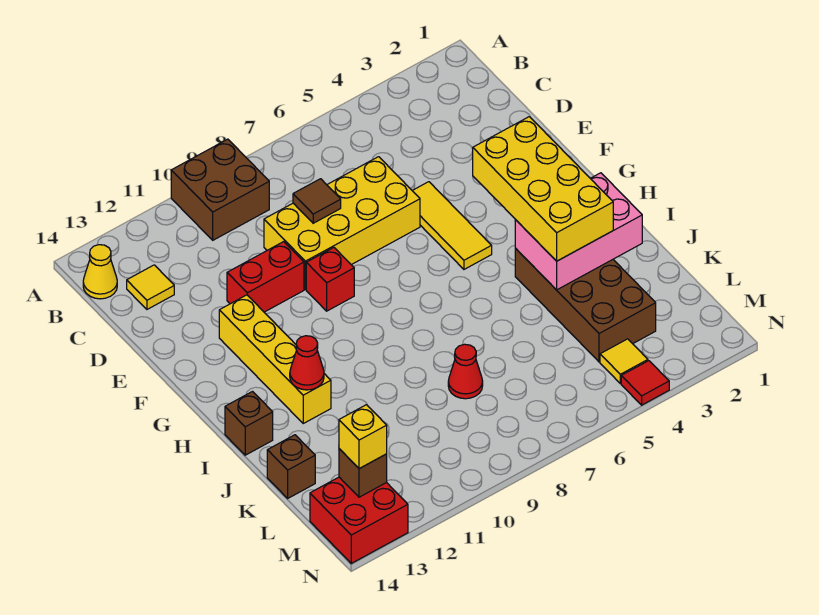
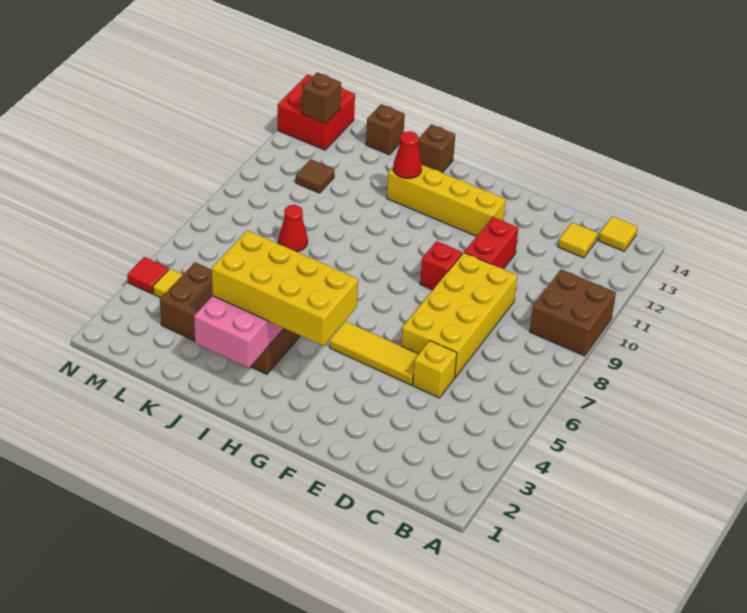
yellow cone B14 level 1 -> yellow tile B14 level 1
brown tile D8 level 2 -> brown tile L11 level 1
yellow brick M13 level 3 -> yellow brick D5 level 1

